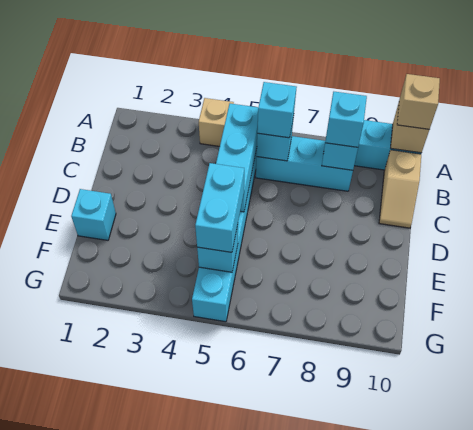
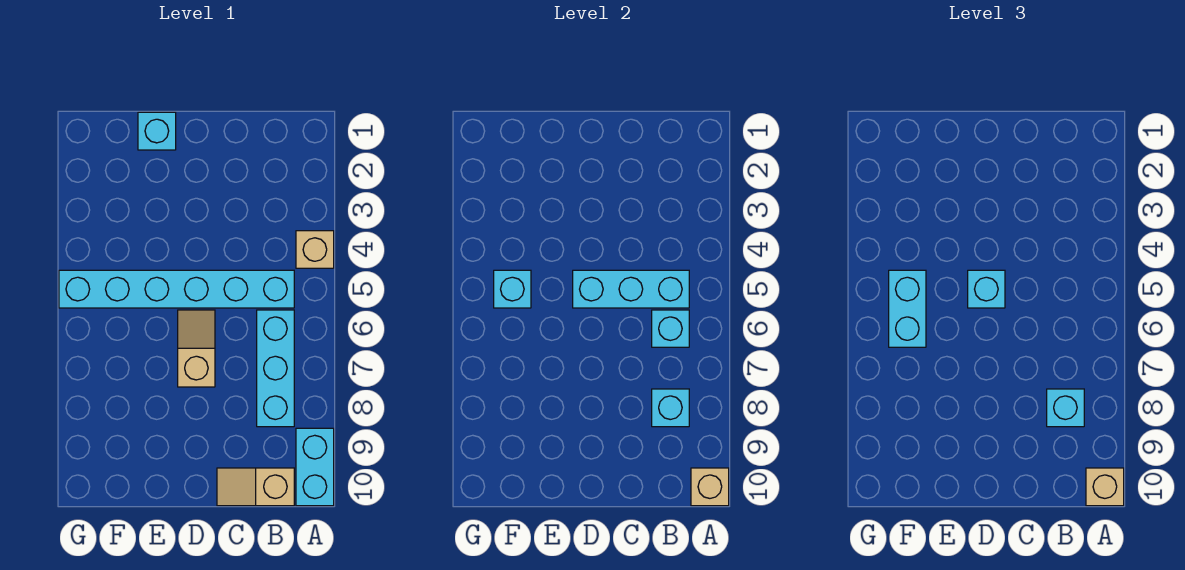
cyan brick B6 level 3 -> cyan brick D5 level 3
none -> tan slope D6:D7 level 1 top 7
cyan brick E5:F5 level 3 -> cyan brick F5:F6 level 3

